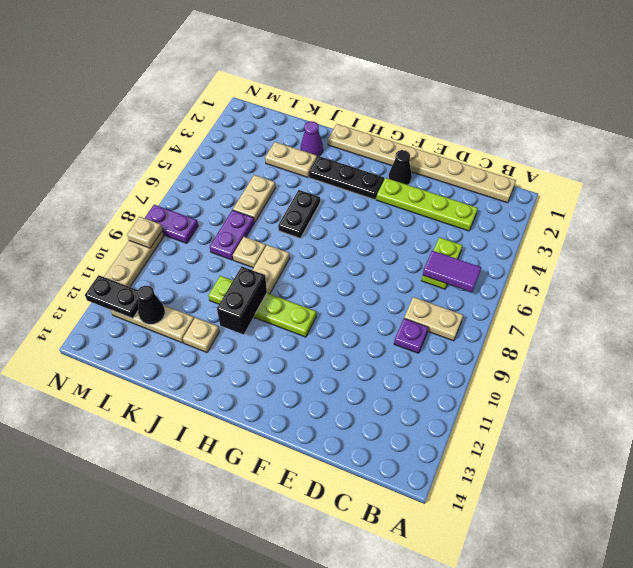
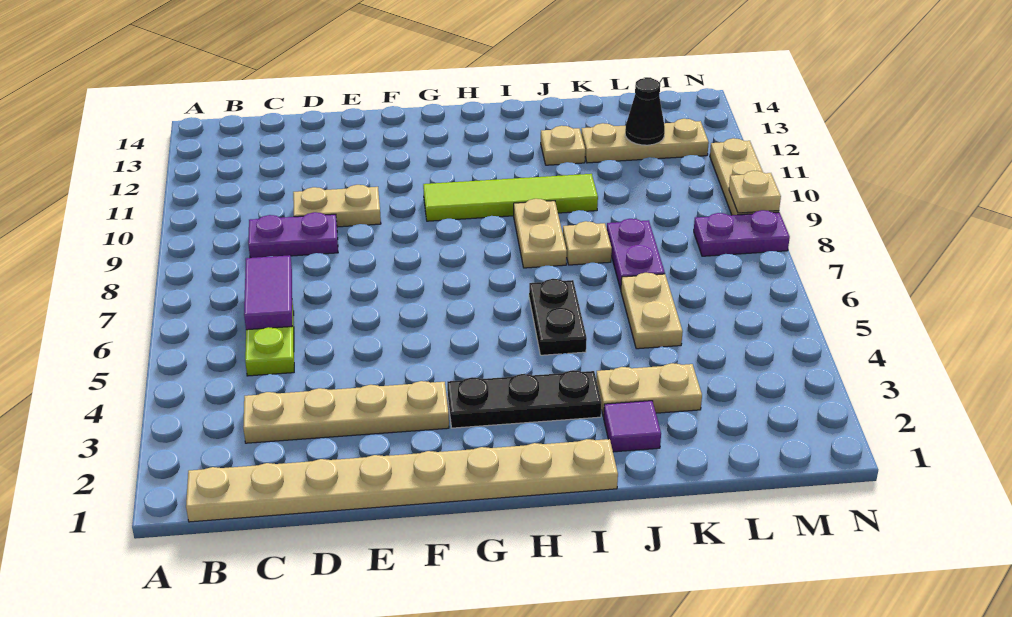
purple tile B6:C6 level 2 -> purple tile C6:C7 level 2
tan plate B8:C8 level 1 -> tan plate D10:E10 level 1
lime plate C3:F3 level 1 -> tan plate C3:F3 level 1
purple plate C9 level 1 -> purple plate C9:D9 level 1
black cone F2 level 1 -> none
lime plate G10:J10 level 1 -> lime tile G10:J10 level 1
black brick I10:I11 level 2 -> none
purple cone J2 level 1 -> purple tile J2 level 1
black plate M12:N12 level 2 -> none

